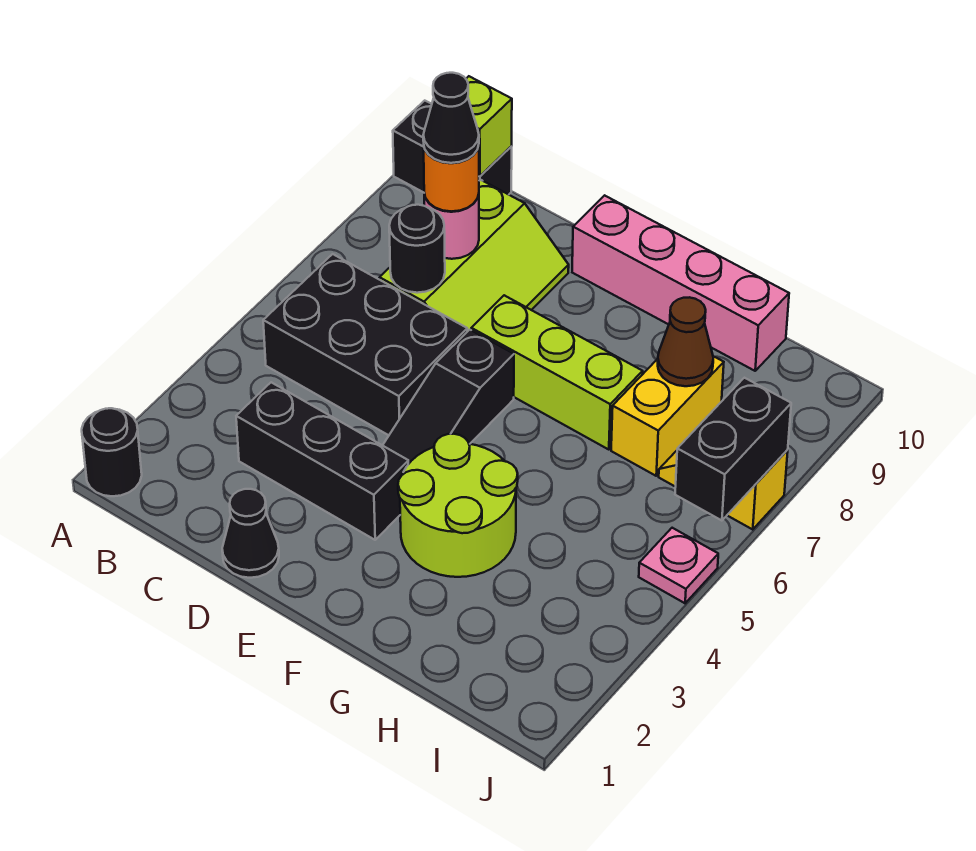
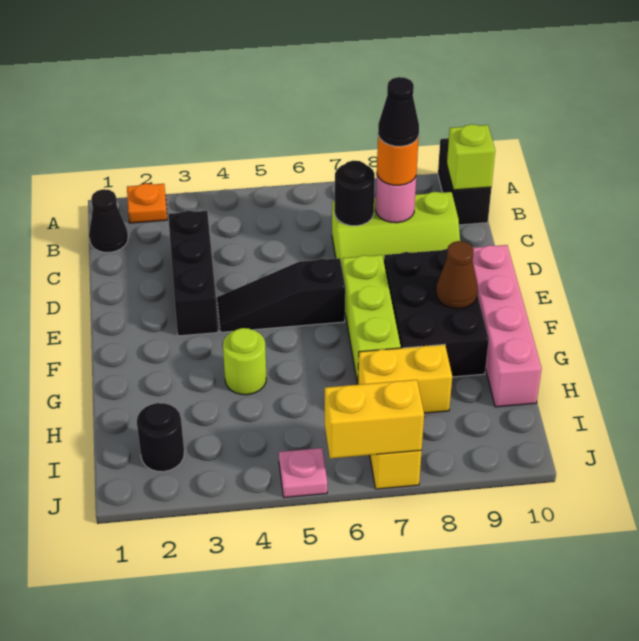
black round brick A1 level 1 -> black round brick I2 level 1
none -> orange plate A2 level 1
black brick B5:D6 level 1 -> black brick E8:G9 level 1
black cone D1 level 1 -> black cone B1 level 1
lime round brick F3:G4 level 1 -> lime round brick G4 level 1
brown cone H8 level 2 -> brown cone F9 level 2
black brick J6:J7 level 2 -> yellow brick J6:J7 level 2

